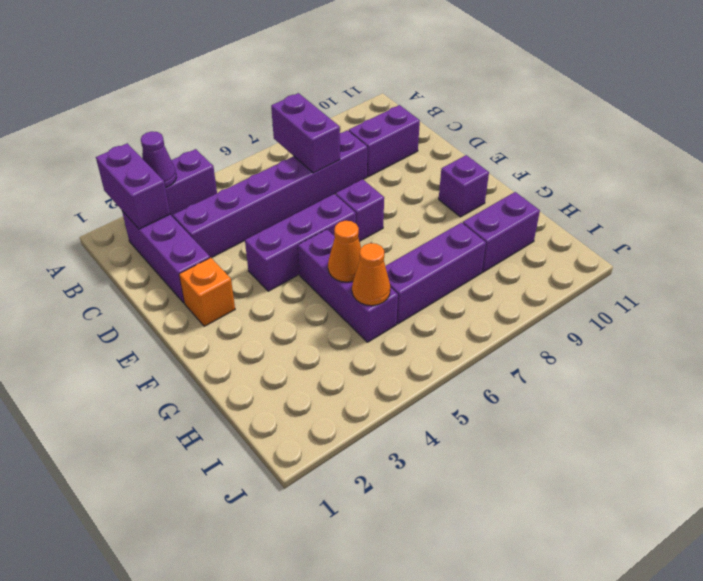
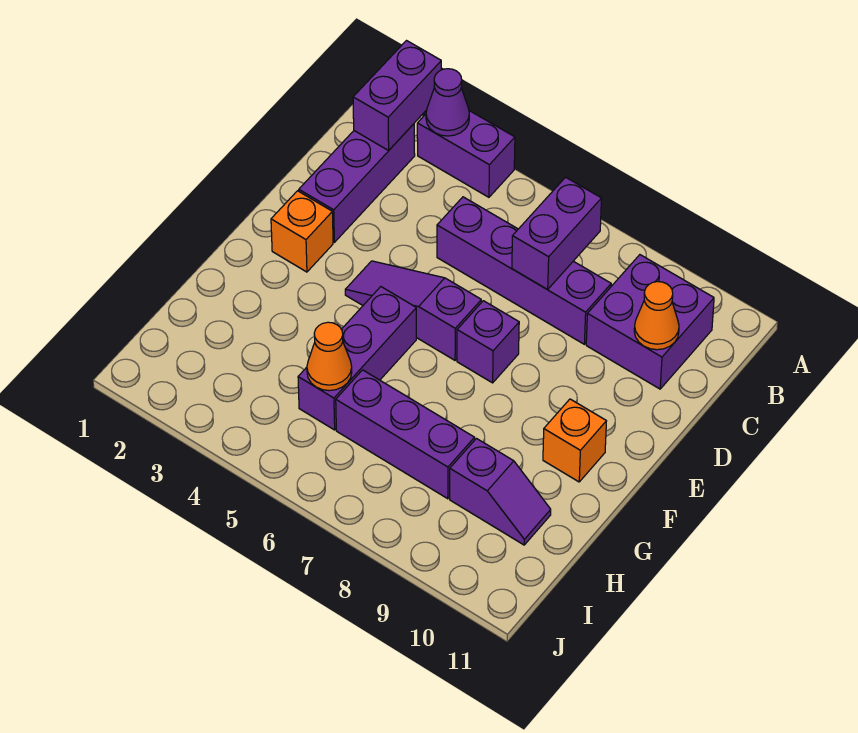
purple brick C3:C8 level 1 -> purple brick C5:C8 level 1
purple brick C9:C10 level 1 -> purple brick B9:C10 level 1
purple brick E4:E6 level 1 -> purple slope E4:E6 level 1 top 6
purple brick F10 level 1 -> orange brick F10 level 1
orange cone G5 level 2 -> orange cone C10 level 2
purple brick H9:H10 level 1 -> purple slope H9:H10 level 1 top 9

